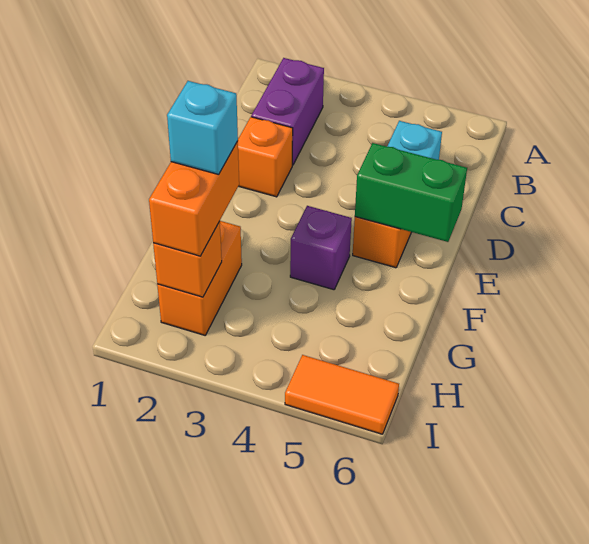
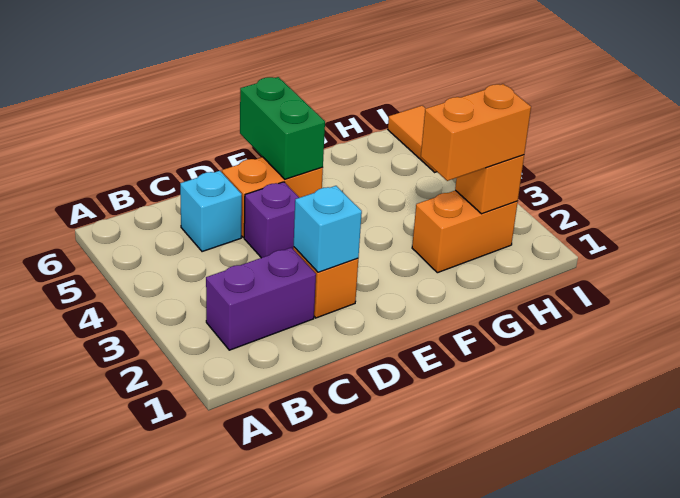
purple brick F4 level 1 -> purple brick D4 level 1
cyan brick G2 level 4 -> cyan brick D2 level 2

